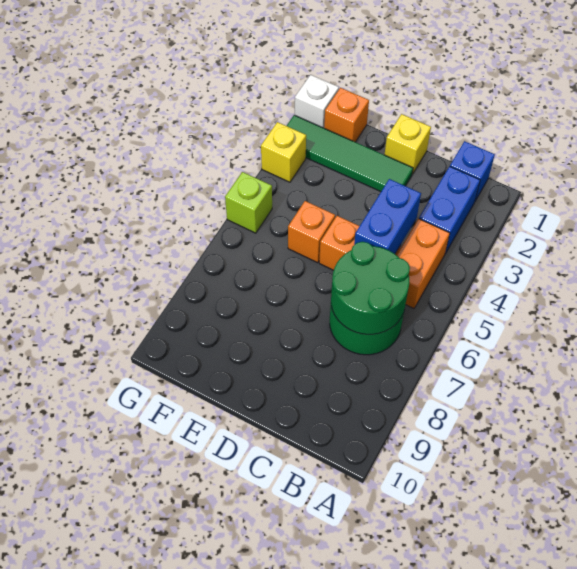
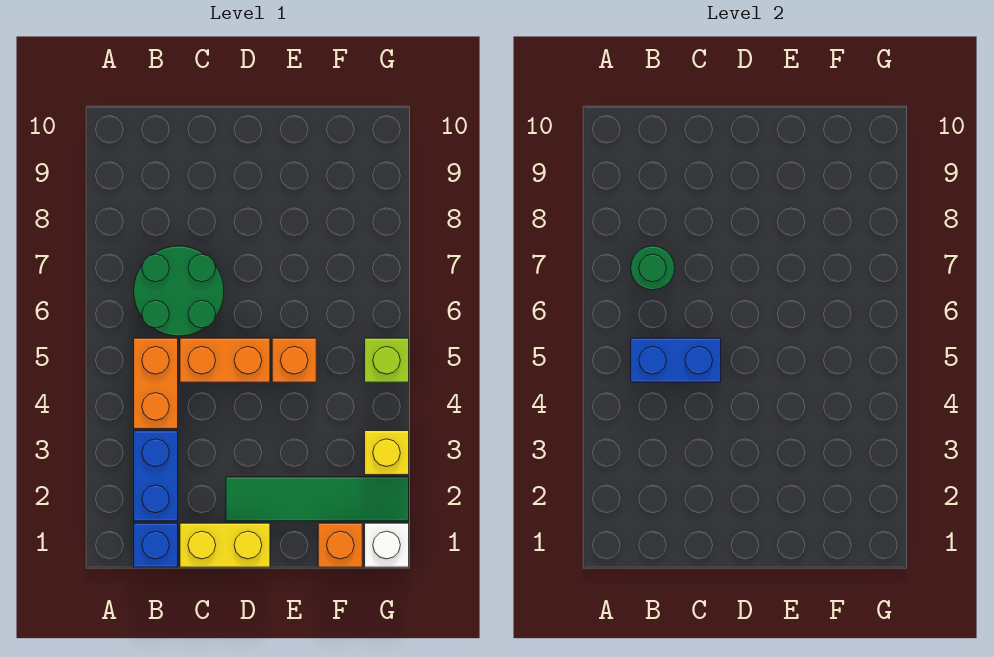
green round brick B6:C7 level 2 -> green round brick B7 level 2
blue brick C4:C5 level 2 -> blue brick B5:C5 level 2
yellow brick D1 level 1 -> yellow brick C1:D1 level 1

